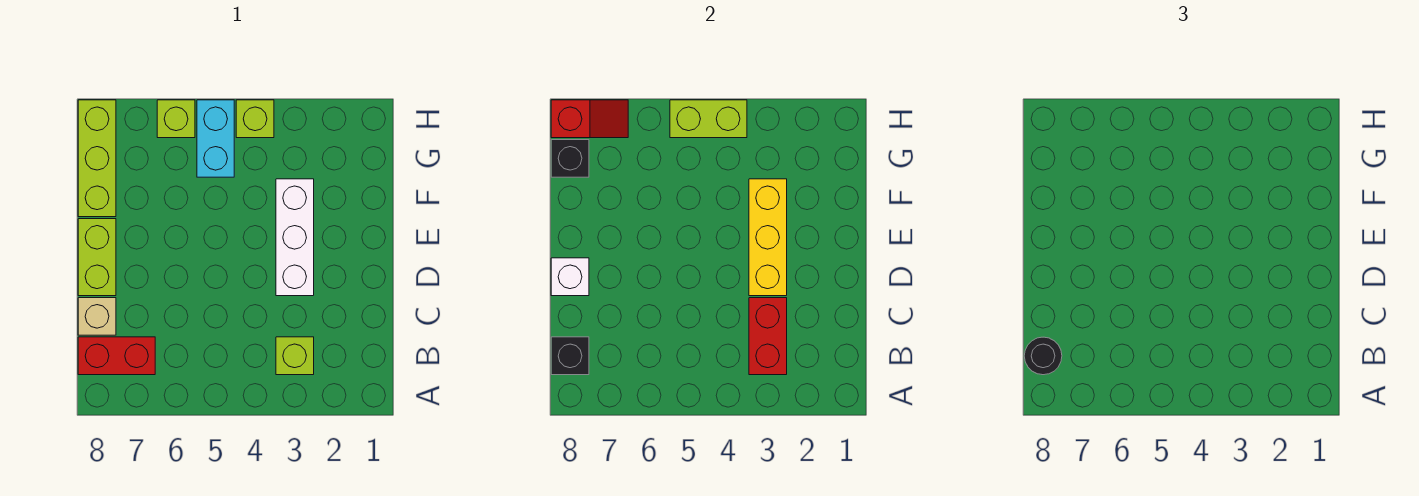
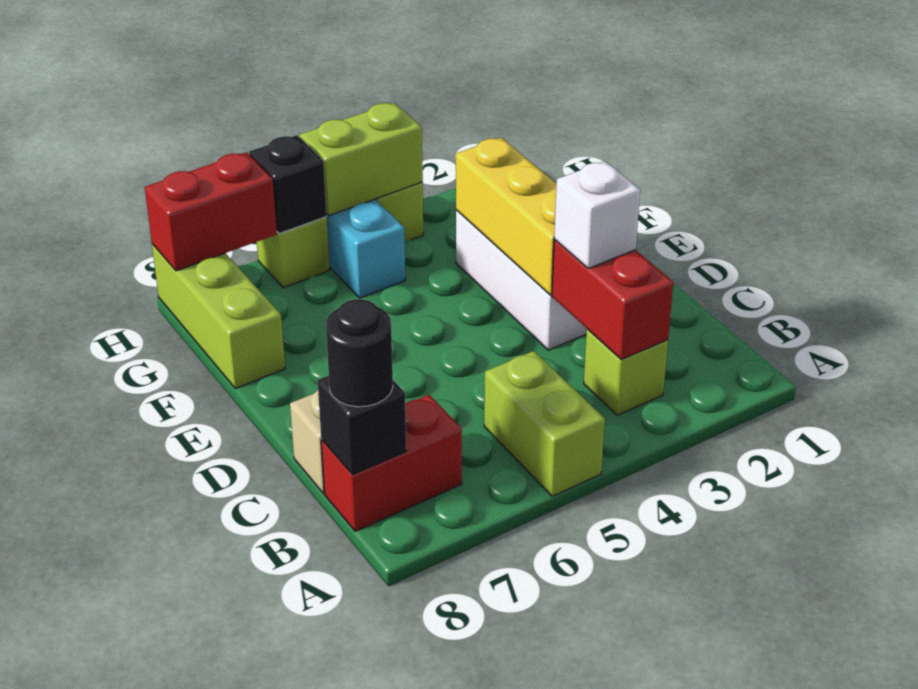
lime brick D8:E8 level 1 -> lime brick A5:B5 level 1
white brick D8 level 2 -> white brick C3 level 3
black brick G8 level 2 -> black brick H6 level 2
red slope H7:H8 level 2 top 8 -> red brick H7:H8 level 2

